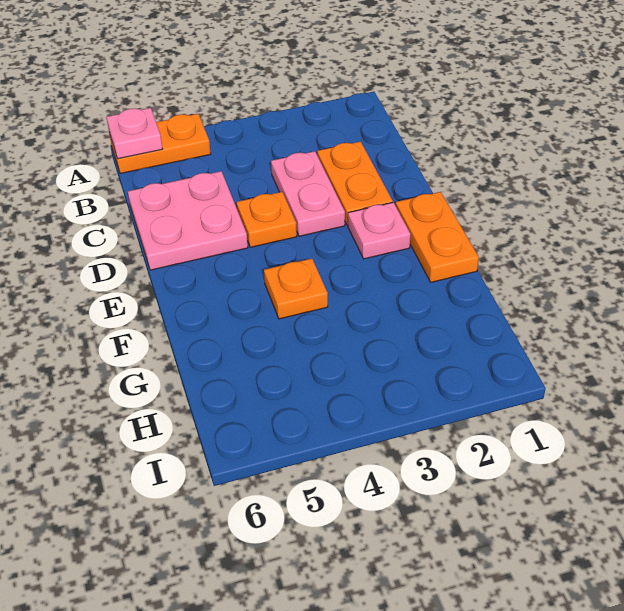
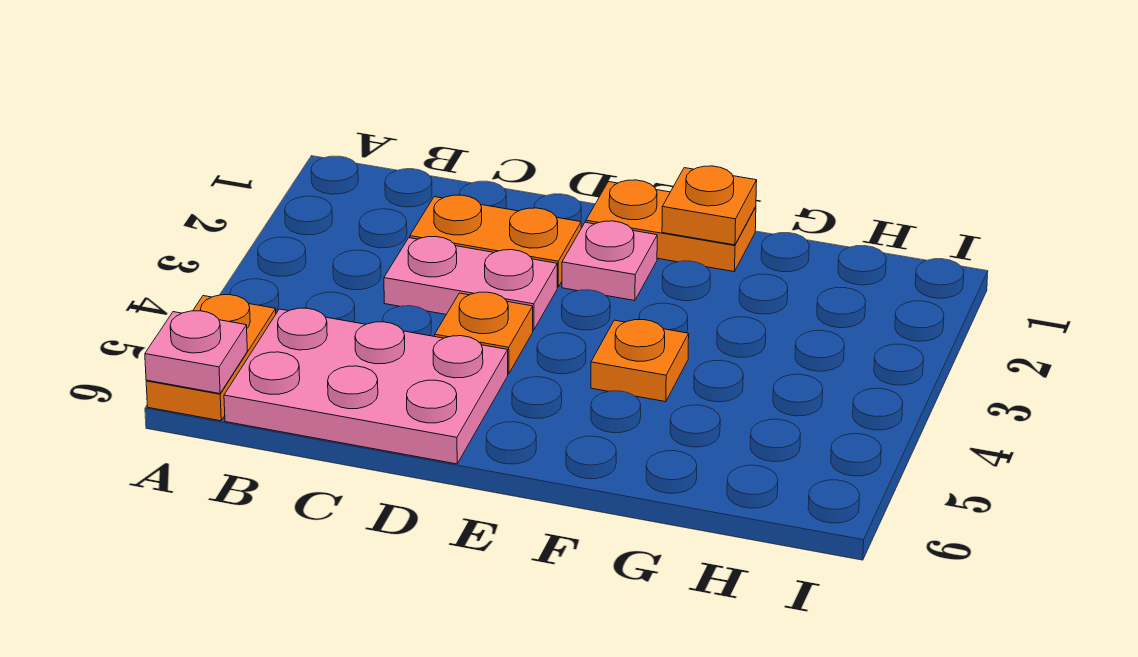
pink plate C5:D6 level 1 -> pink plate B5:D6 level 1
none -> orange plate F1 level 2

